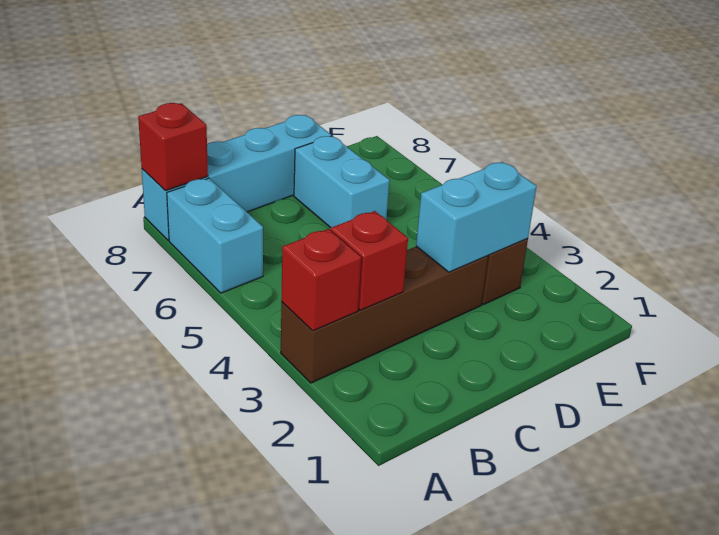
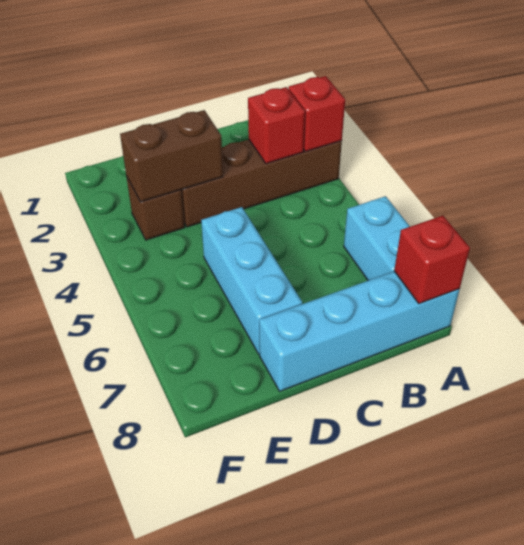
cyan brick D3:E3 level 2 -> brown brick D3:E3 level 2
cyan brick D6:D7 level 1 -> cyan brick D5:D7 level 1

